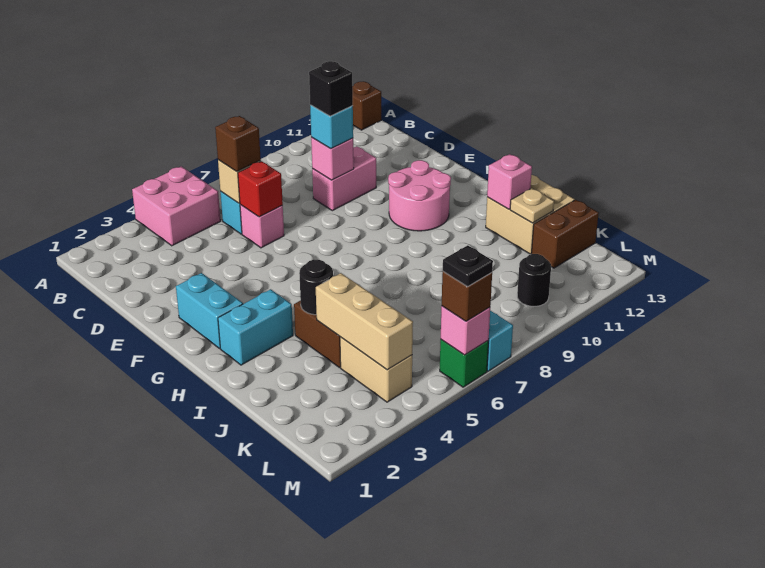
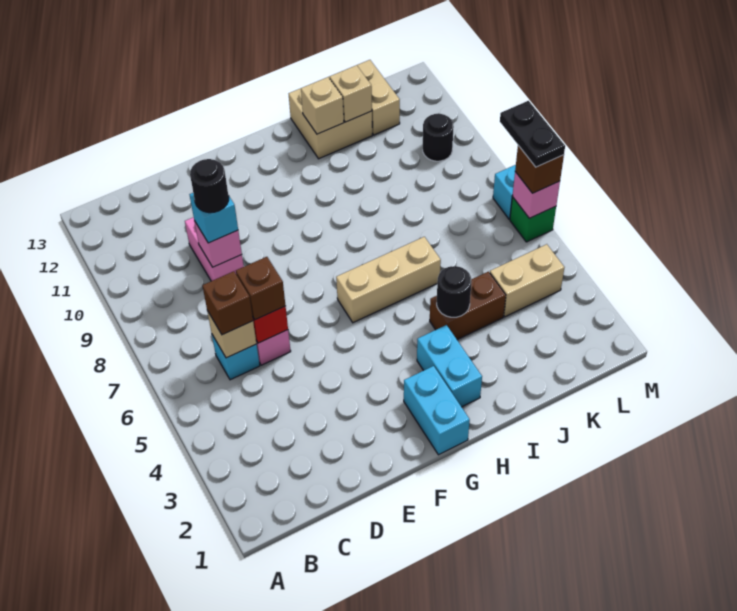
pink brick A4:B5 level 1 -> none
brown brick A13 level 1 -> brown brick D6 level 3
black brick D9 level 4 -> black round brick D9 level 4
cyan brick F2:G2 level 1 -> cyan brick G1:G2 level 1
pink round brick F10:G11 level 1 -> none
pink brick I12 level 2 -> tan brick I12 level 2
tan brick J4:L4 level 2 -> tan brick G6:I6 level 1
tan plate J12 level 2 -> tan brick J12 level 2
brown brick K12:K13 level 1 -> tan brick K12:K13 level 1
black plate M6 level 4 -> black plate M6:M7 level 4

